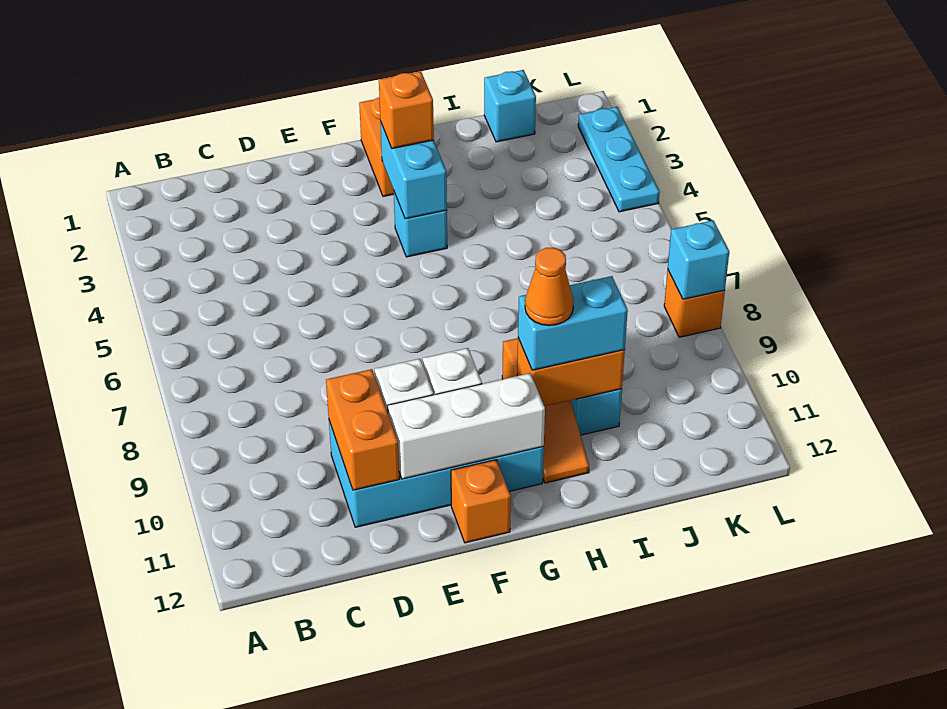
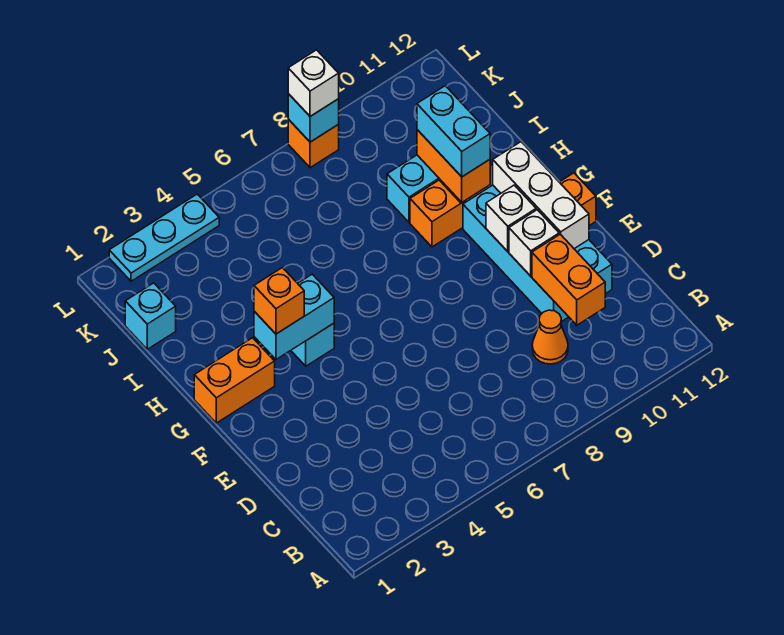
orange brick D10:D11 level 2 -> orange brick C10:D10 level 2
orange cone H10 level 4 -> orange cone C9 level 1
none -> white brick L8 level 3

